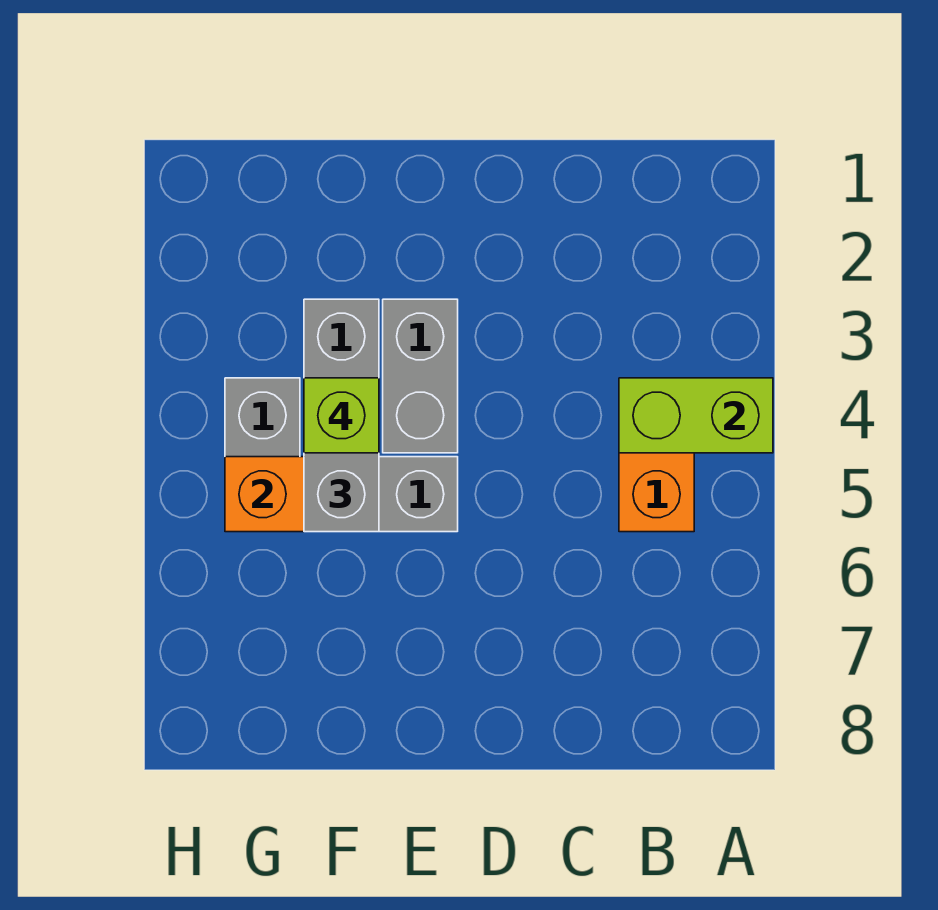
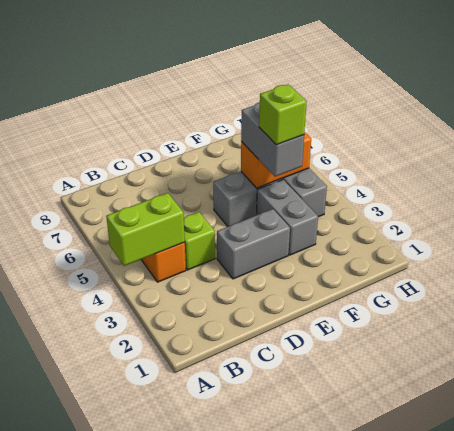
none -> lime brick C4 level 1
grey brick E3:E4 level 1 -> grey brick D3:E3 level 1

